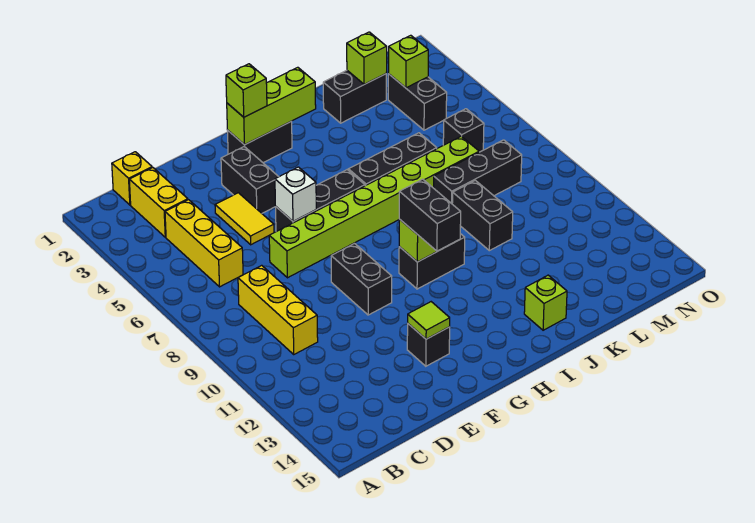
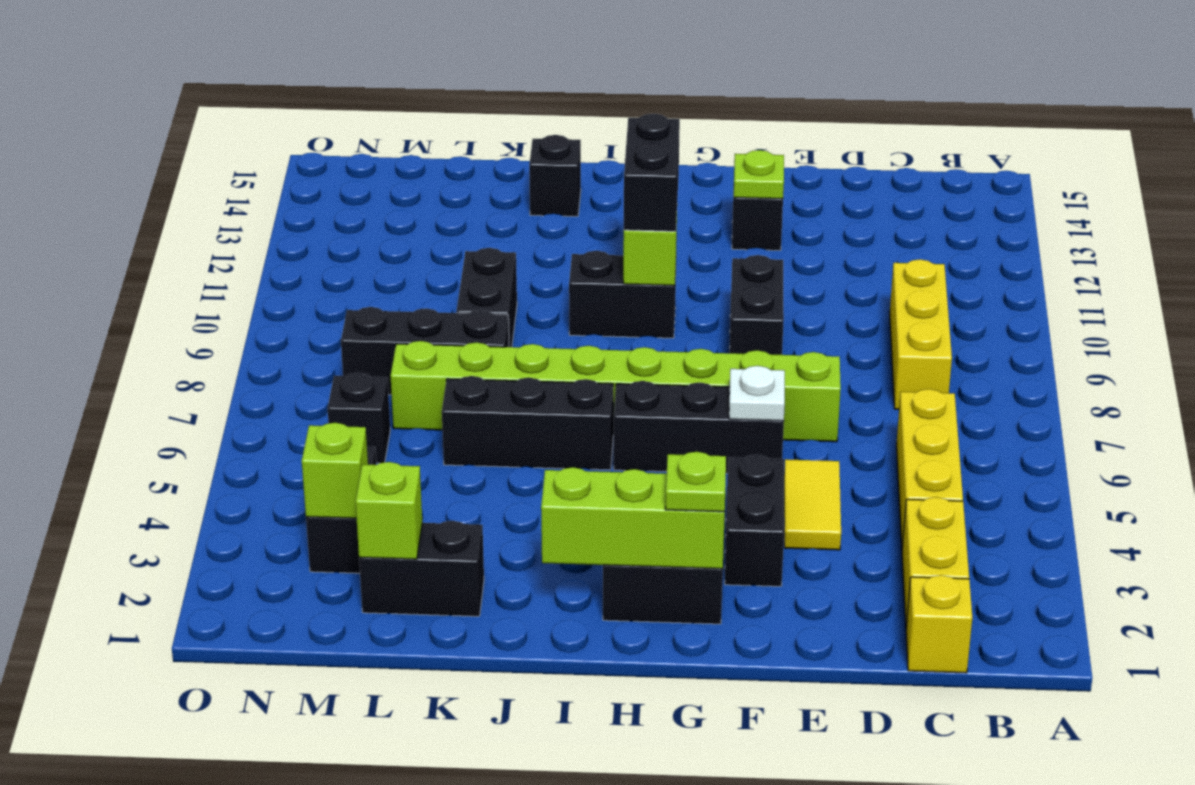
white brick F6 level 2 -> white plate F6 level 2
lime tile F13 level 2 -> lime plate F13 level 2
lime brick G2 level 3 -> lime plate G2 level 3
lime brick J14 level 1 -> black brick J14 level 1

